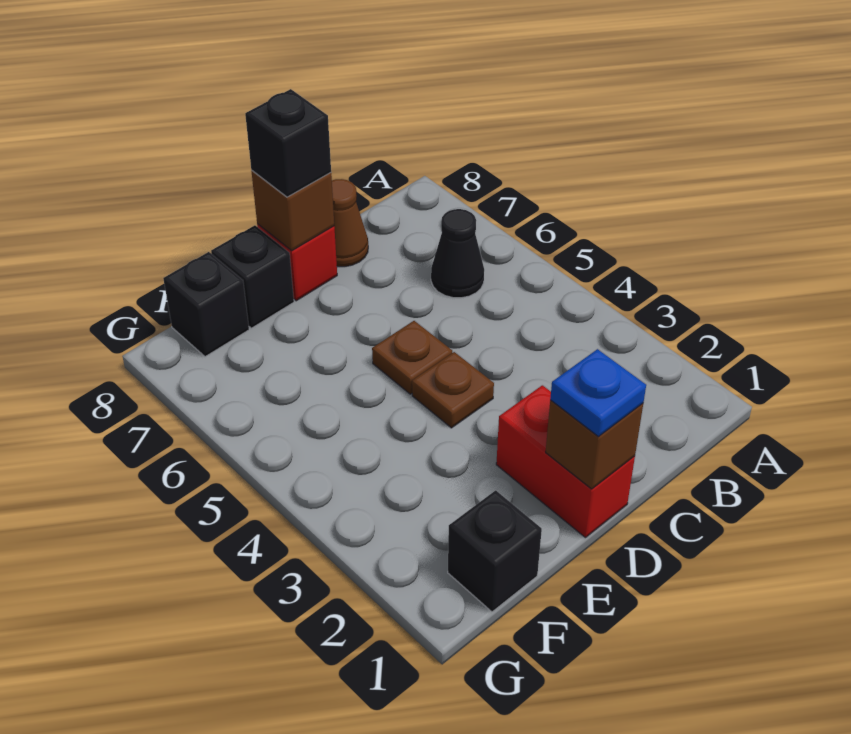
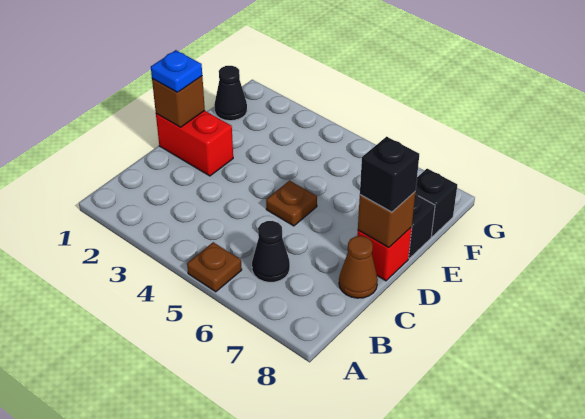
brown plate D4 level 1 -> brown plate A5 level 1
black brick F1 level 1 -> black cone F1 level 1

